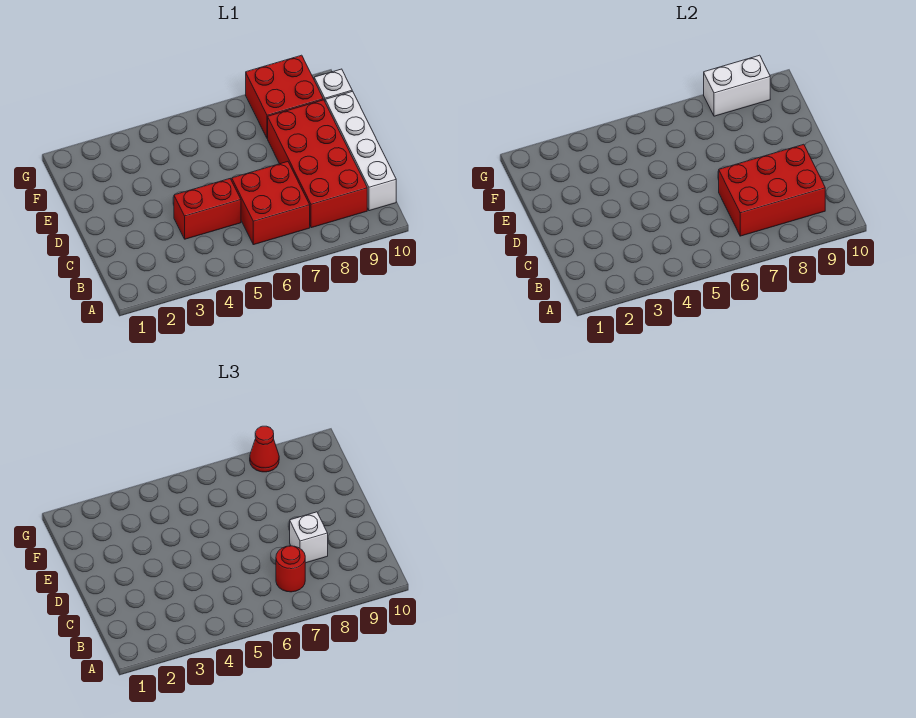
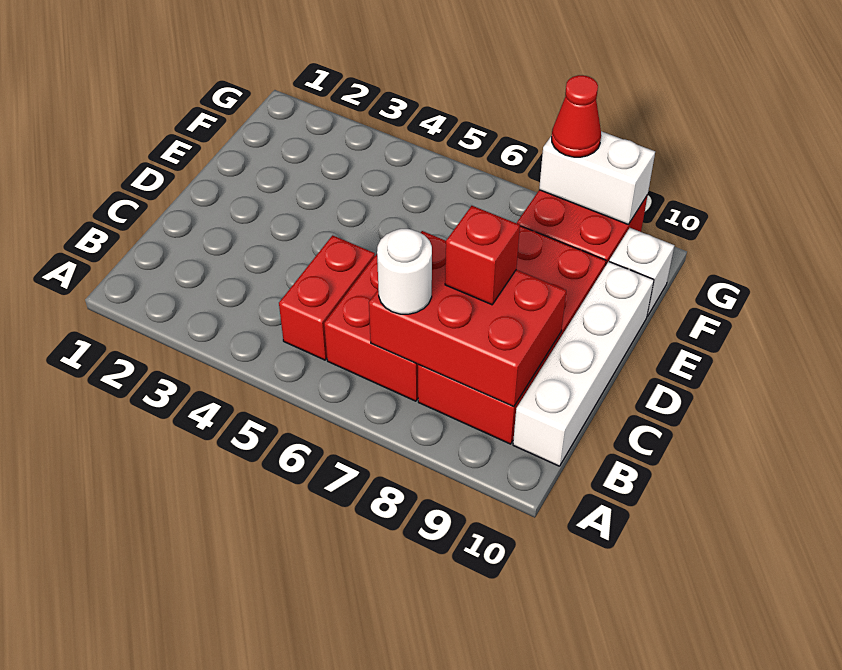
red round brick B7 level 3 -> white round brick B7 level 3
red brick C4:C5 level 1 -> red brick B5:C5 level 1
white brick C8 level 3 -> red brick C8 level 3

